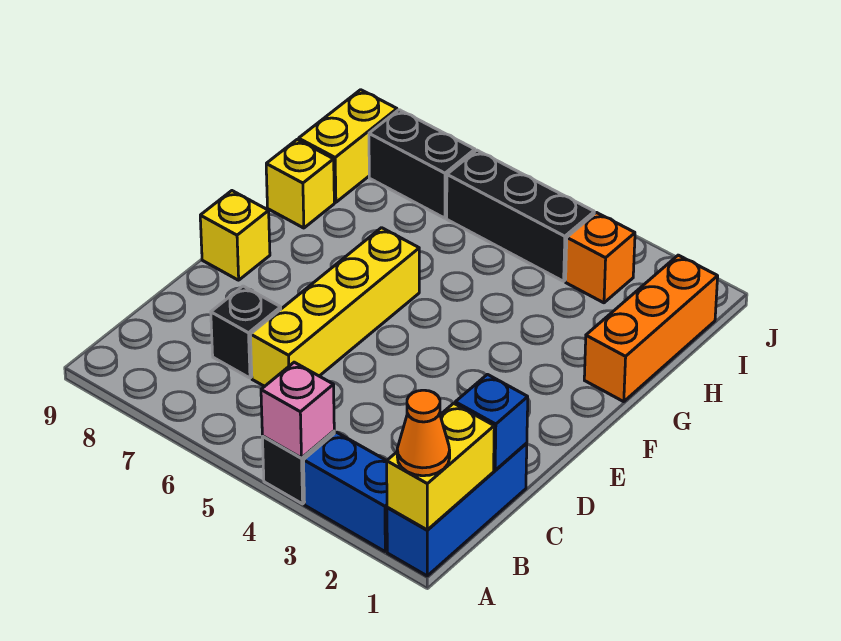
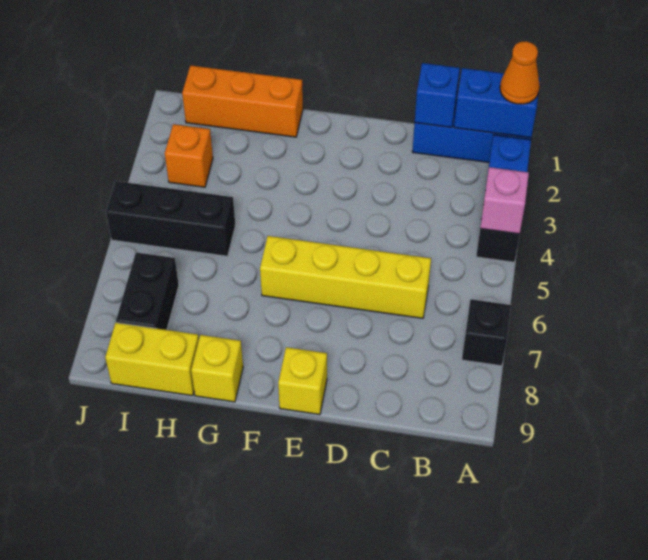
yellow brick A1:B1 level 2 -> blue brick A1:B1 level 2
black brick C7 level 1 -> black brick A7 level 1
black brick I4:I6 level 1 -> black brick H5:J5 level 1

